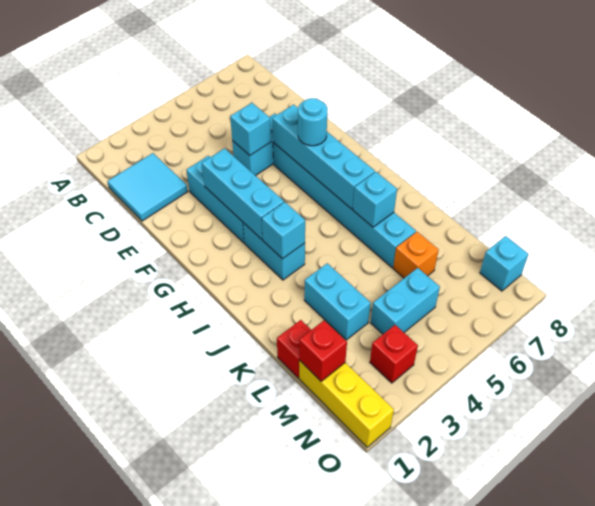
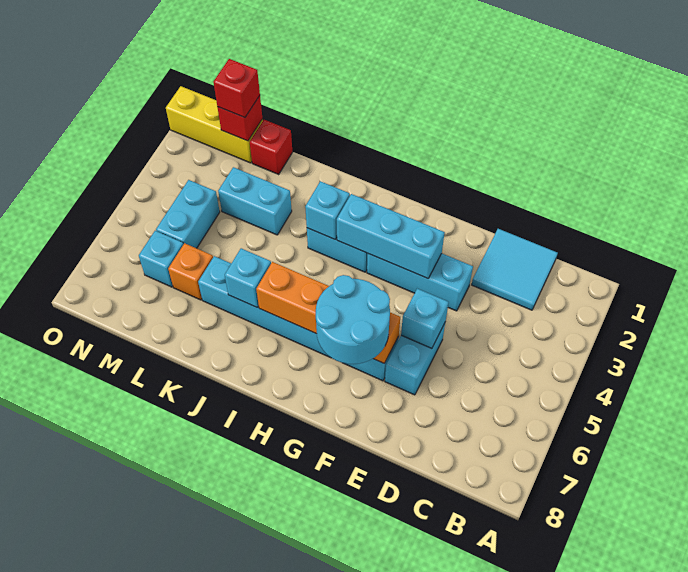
cyan brick F6:I6 level 2 -> orange brick F6:I6 level 2
cyan round brick G6 level 3 -> cyan round brick F6:G7 level 3
red brick N3 level 1 -> red brick M1 level 3
cyan brick N8 level 1 -> cyan brick M6 level 1

